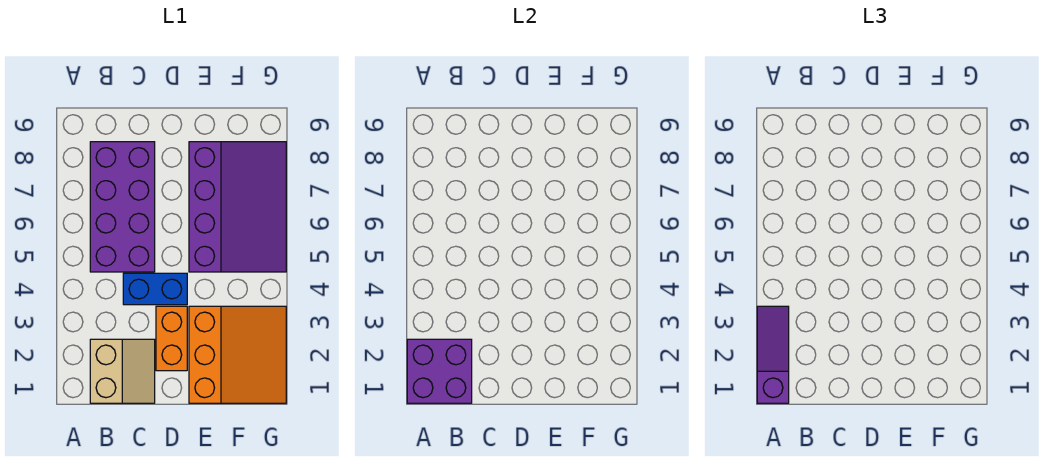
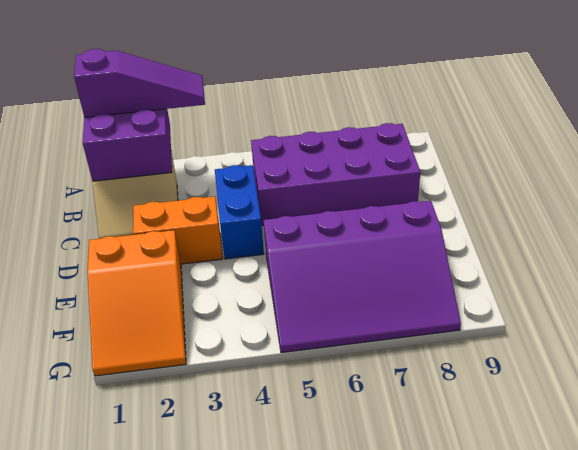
orange slope E1:G3 level 1 top E -> orange slope E1:G2 level 1 top E

